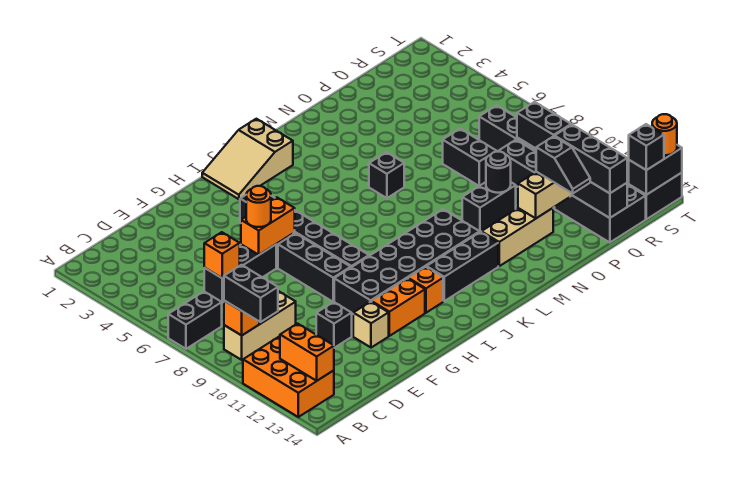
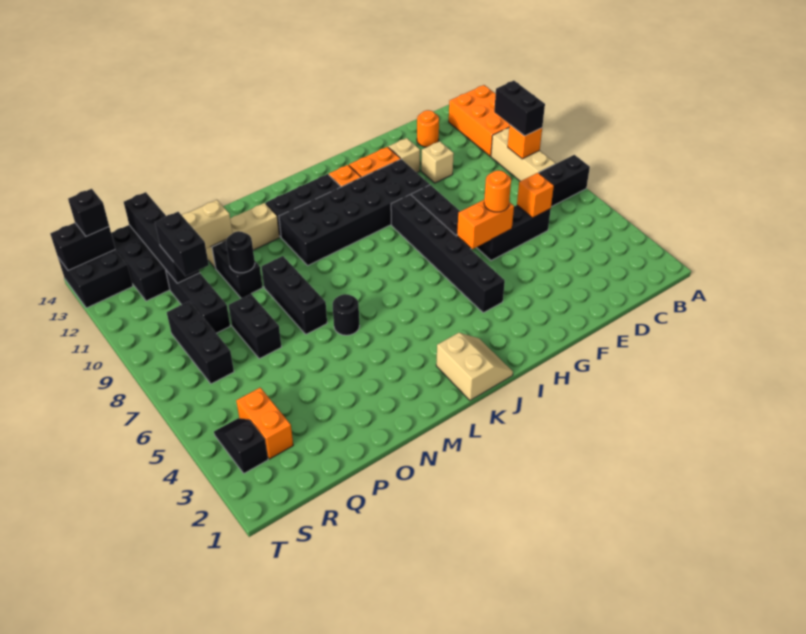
tan brick B9:D9 level 1 -> tan brick B8:B10 level 1
orange brick B12:B13 level 2 -> orange brick R3:R4 level 1
black brick E11 level 1 -> tan brick E11 level 1
tan slope I1:K2 level 1 top K -> tan slope J1:K2 level 1 top K
black brick M6 level 1 -> black round brick M6 level 1
black brick N10:O10 level 1 -> black brick O10:O11 level 1
black slope P12:P13 level 3 top 12 -> black slope S3:S4 level 1 top 3
black brick Q12:Q14 level 3 -> black brick N7:N9 level 1
orange round brick T14 level 3 -> orange round brick D13 level 1

